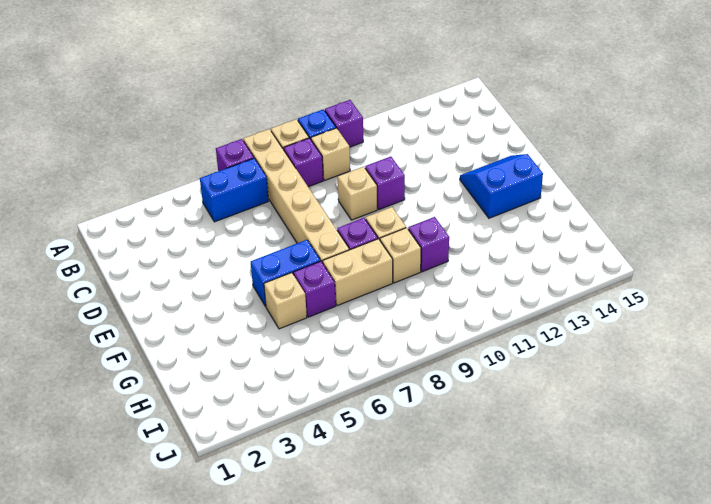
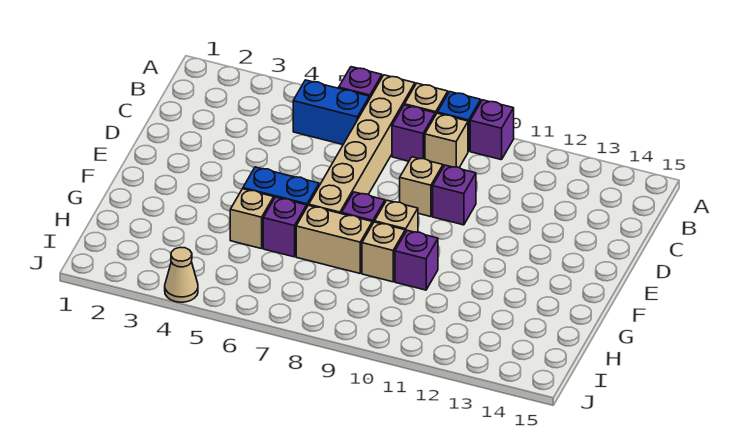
blue slope E13:F14 level 1 top F -> none
none -> tan cone J4 level 1

